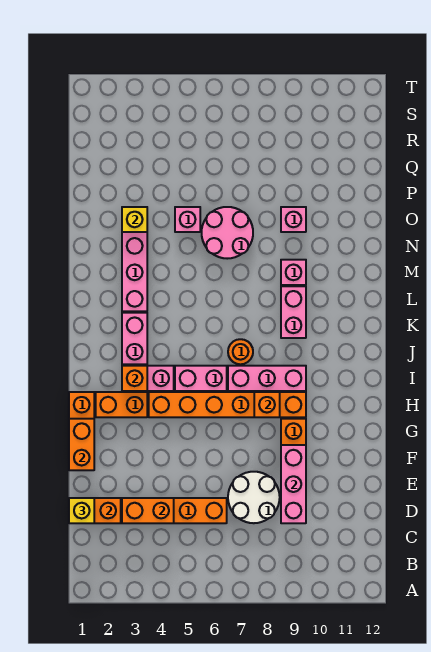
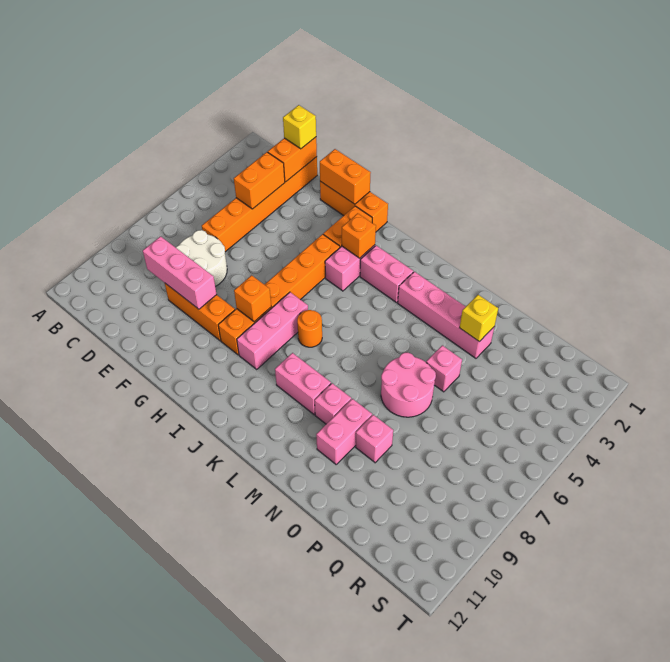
pink brick I5:I6 level 1 -> pink brick N9:N10 level 1

